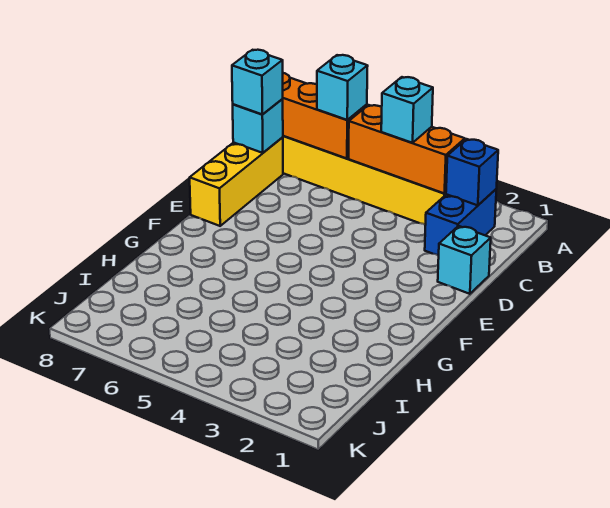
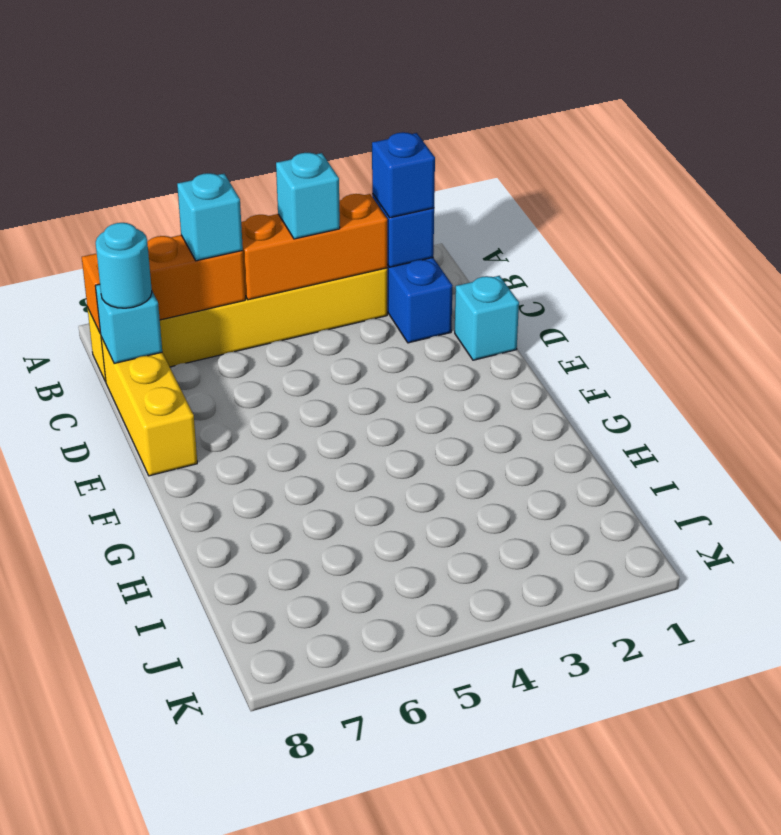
none -> blue brick B2 level 3
cyan brick C8 level 3 -> cyan round brick C8 level 3

